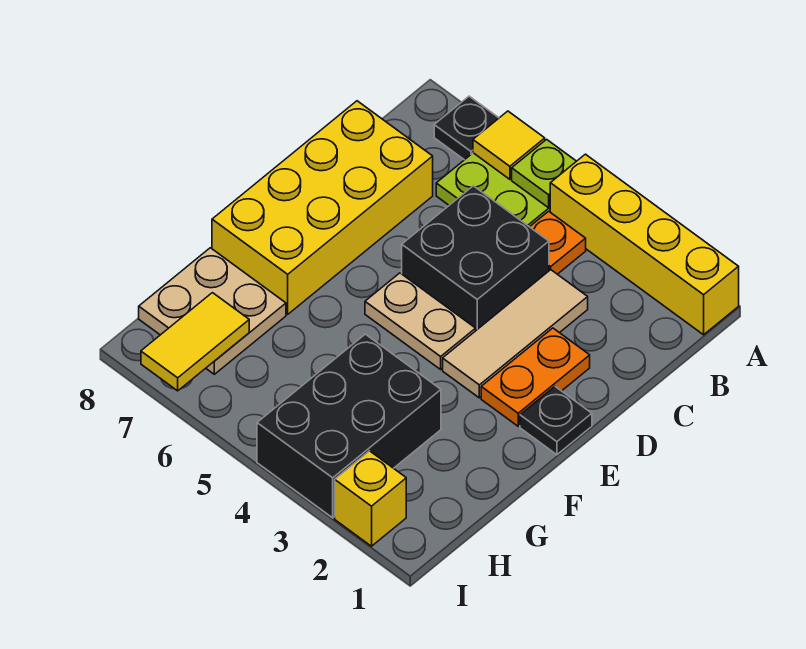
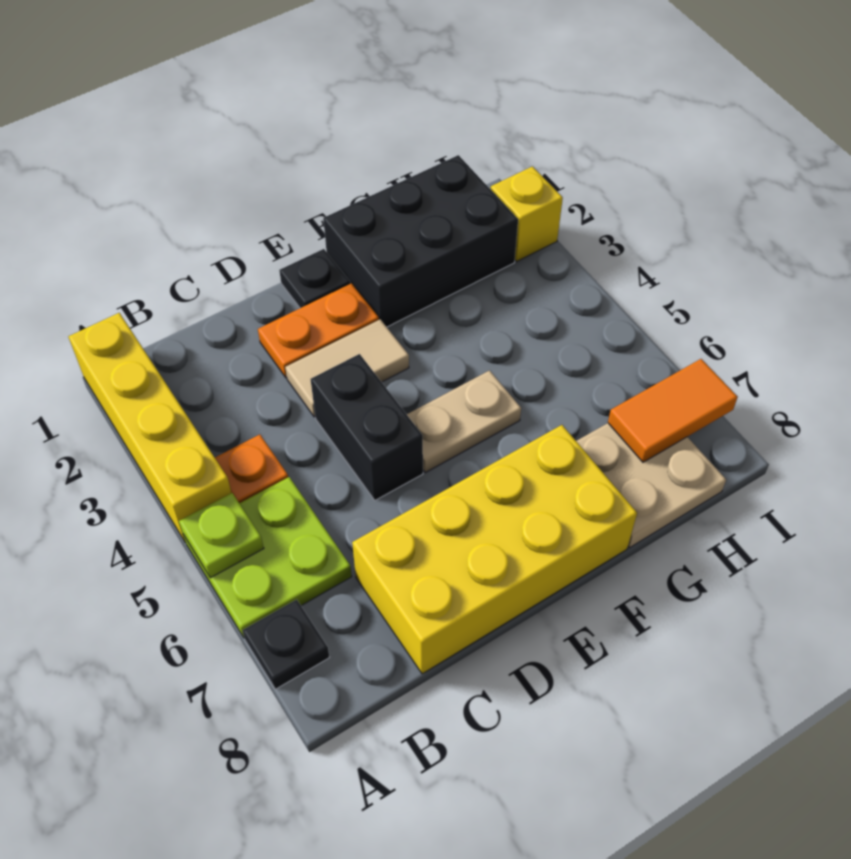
yellow tile A6 level 2 -> none
tan tile C3:E3 level 1 -> tan tile D3:E3 level 1
black brick C4:D5 level 1 -> black brick D4:D5 level 1
tan plate E4:E5 level 1 -> tan plate E5:F5 level 1
black brick G3:I4 level 1 -> black brick F1:H2 level 1
yellow tile H7:I7 level 2 -> orange tile H7:I7 level 2

